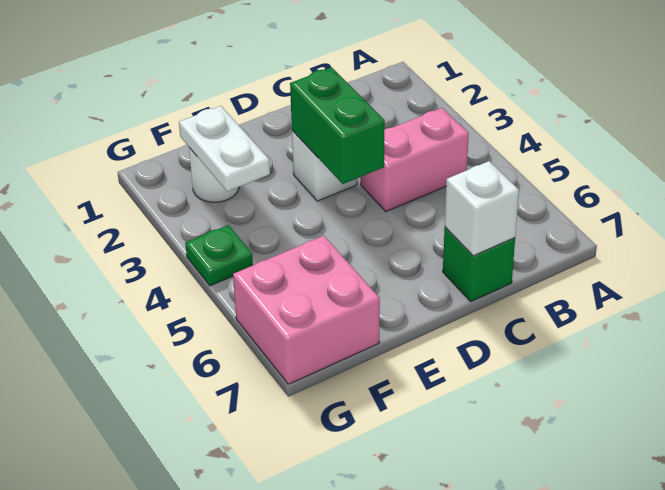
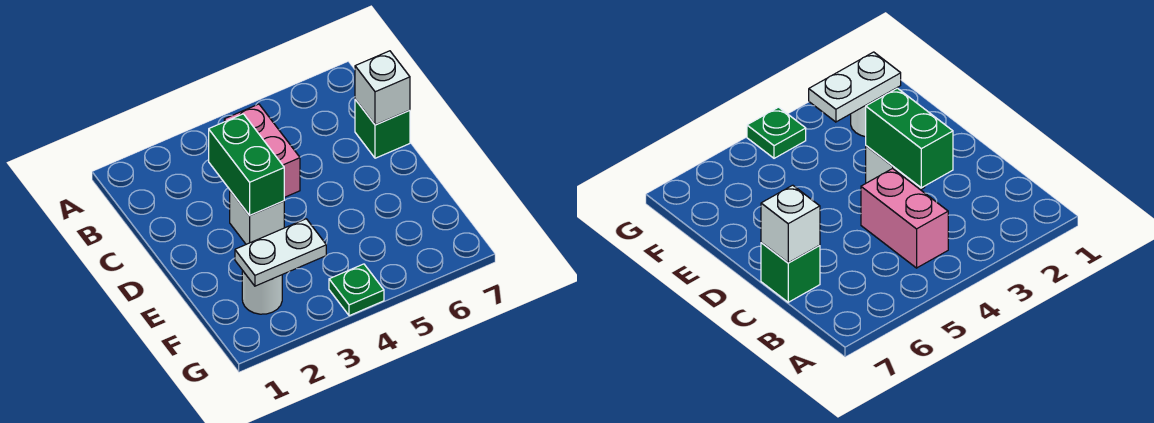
green brick D3:D4 level 2 -> green brick C3:D3 level 2
pink brick F6:G7 level 1 -> none

